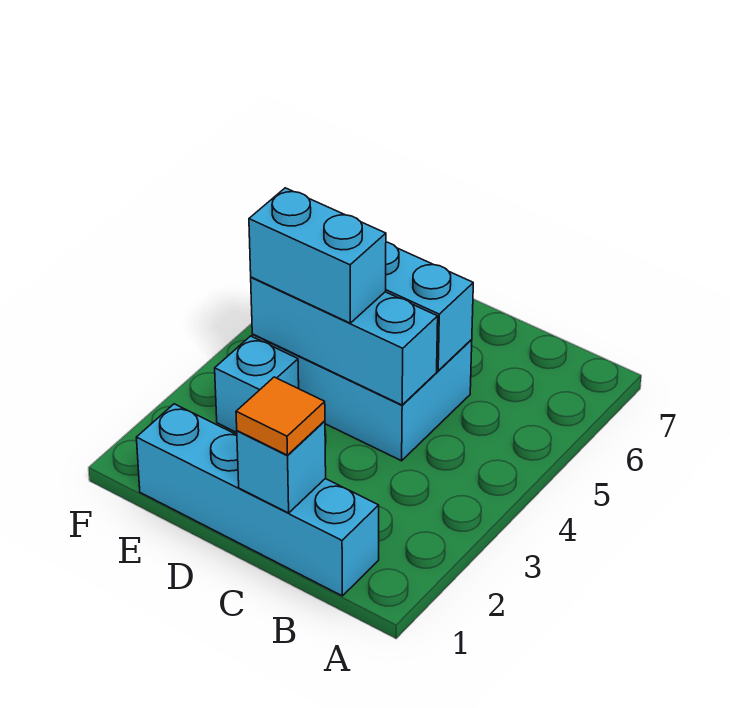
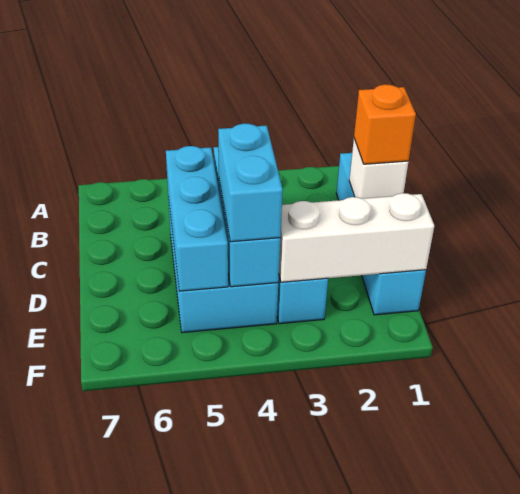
cyan brick C1 level 2 -> white brick C1 level 2
orange tile C1 level 3 -> orange brick C1 level 3
none -> white brick E1:E3 level 2

